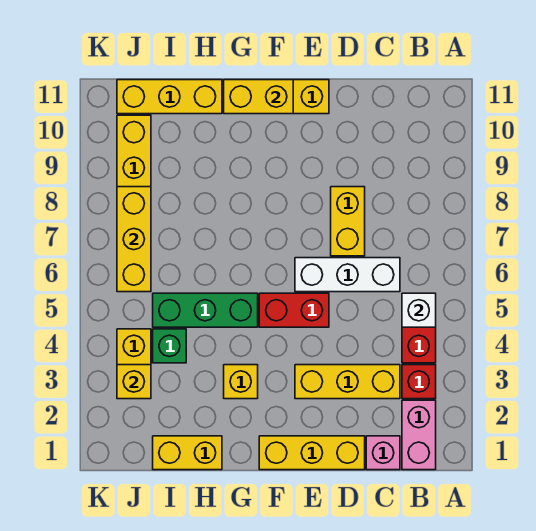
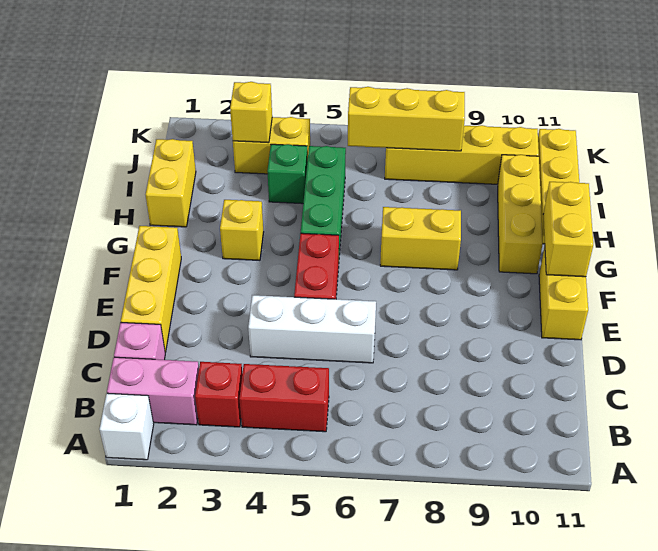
white brick B5 level 2 -> white brick A1 level 1
yellow brick C3:E3 level 1 -> yellow brick G10:I10 level 1
white brick C6:E6 level 1 -> white brick D4:D6 level 1
yellow brick D7:D8 level 1 -> yellow brick G7:G8 level 1

